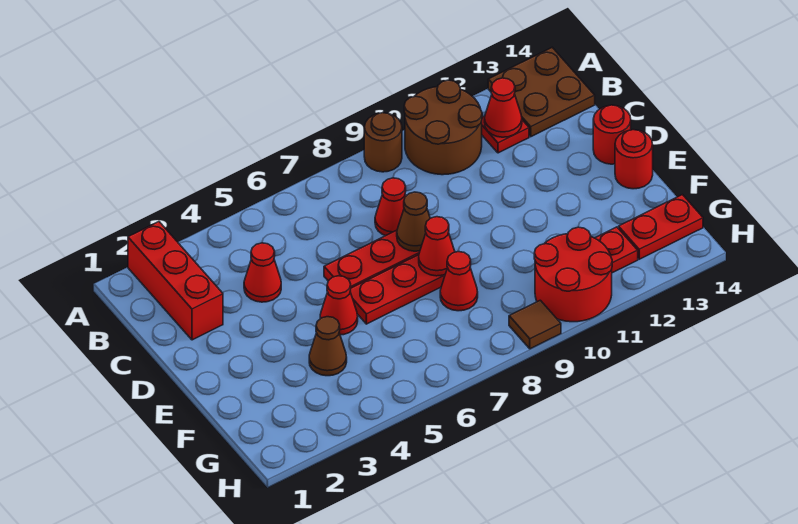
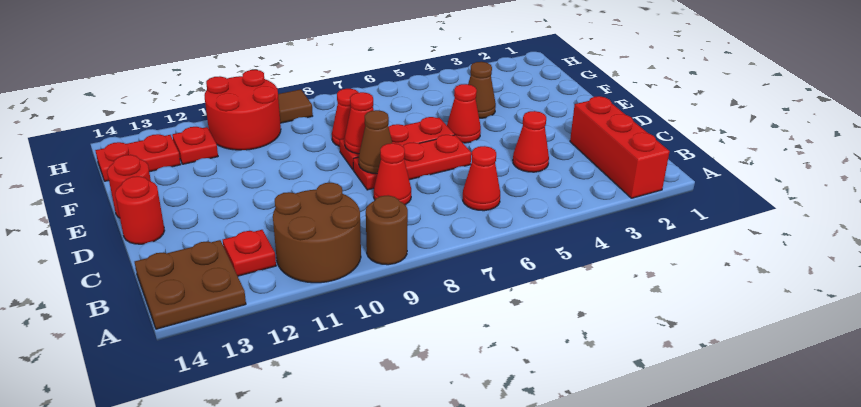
red cone B12 level 2 -> red cone B6 level 1

